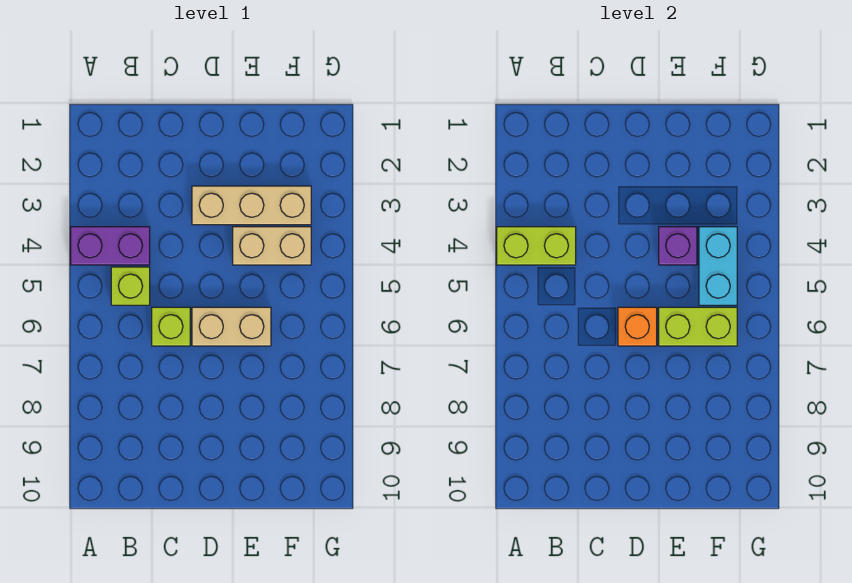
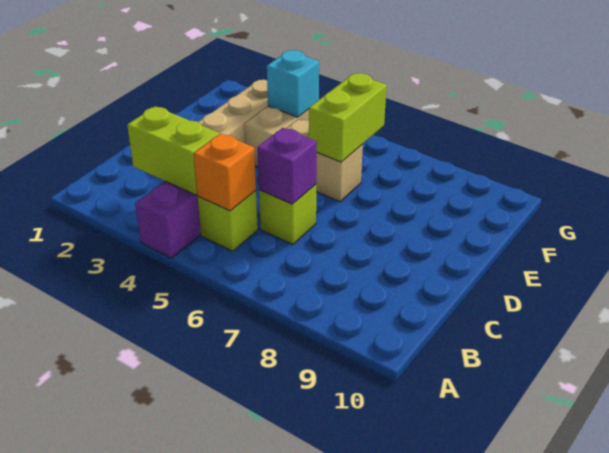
lime brick A4:B4 level 2 -> lime brick B3:B4 level 2
tan brick D6:E6 level 1 -> tan brick E5:E6 level 1
orange brick D6 level 2 -> orange brick B5 level 2
purple brick E4 level 2 -> purple brick C6 level 2
cyan brick F4:F5 level 2 -> cyan brick F4 level 2

